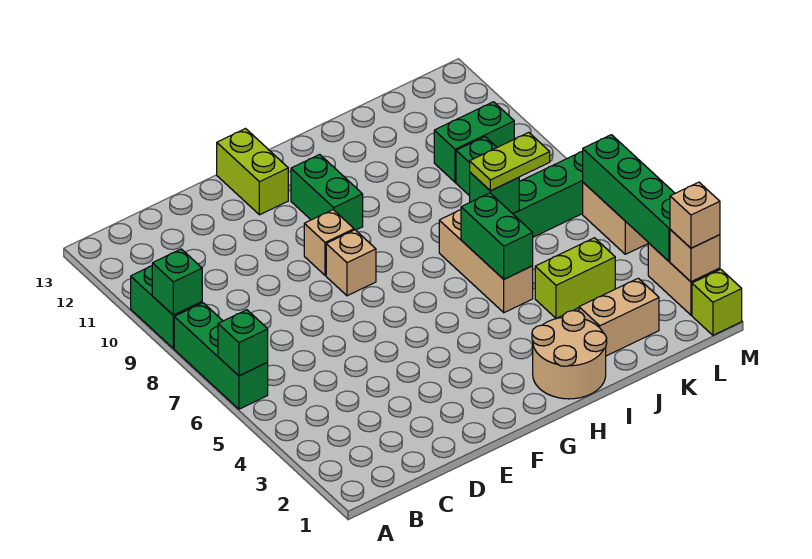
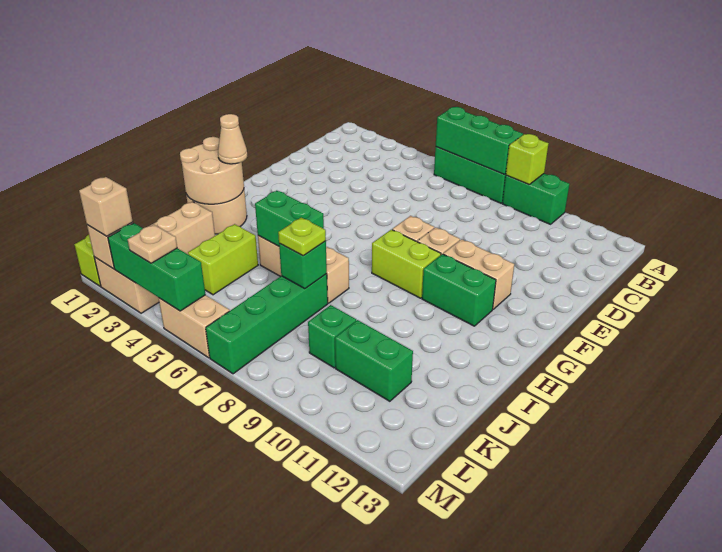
green brick A6 level 2 -> green brick A6:A8 level 2
green brick A9 level 2 -> lime brick A9 level 2
none -> tan brick F10:F11 level 1
lime brick F12:F13 level 1 -> lime brick G8:G9 level 1
none -> tan round brick H1:I2 level 2
none -> tan cone H2 level 3
lime plate J7:K7 level 3 -> lime plate J7 level 3
green brick K10:L10 level 1 -> green brick K10:K11 level 1
green brick M3:M6 level 2 -> green brick M3:M5 level 2
none -> tan plate M4 level 3

